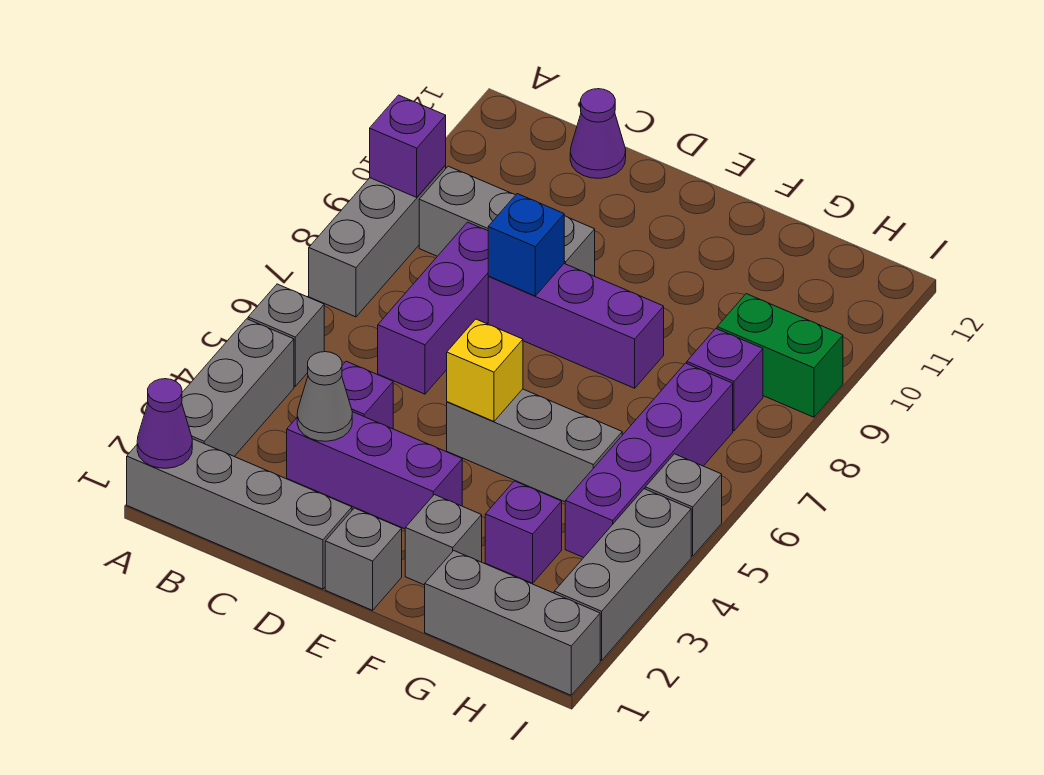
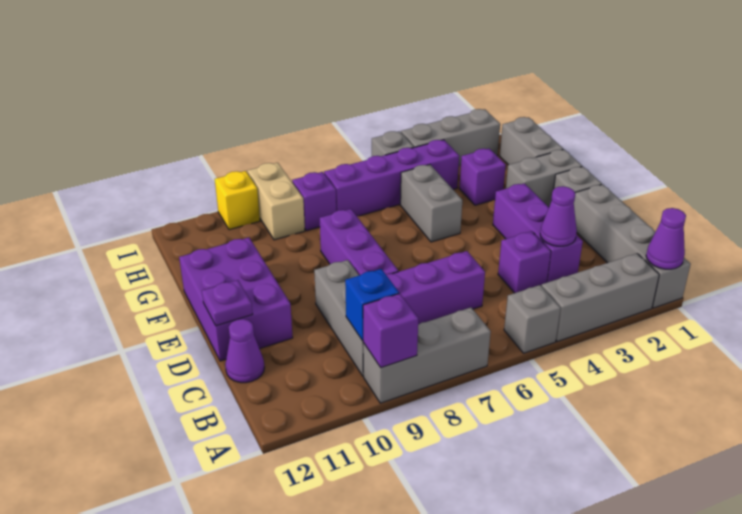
grey cone C3 level 2 -> purple cone C3 level 2
blue brick D8 level 2 -> blue brick B9 level 2
none -> purple brick D11:F12 level 1
none -> purple plate D12 level 2
grey brick E5:G5 level 1 -> grey brick F5:G5 level 1
yellow brick E5 level 2 -> yellow brick I10 level 1
grey brick F2 level 1 -> grey brick F1:F2 level 1
grey brick G1:I1 level 1 -> grey brick G1:H1 level 1
green brick H9:I9 level 1 -> tan brick H9:I9 level 1

